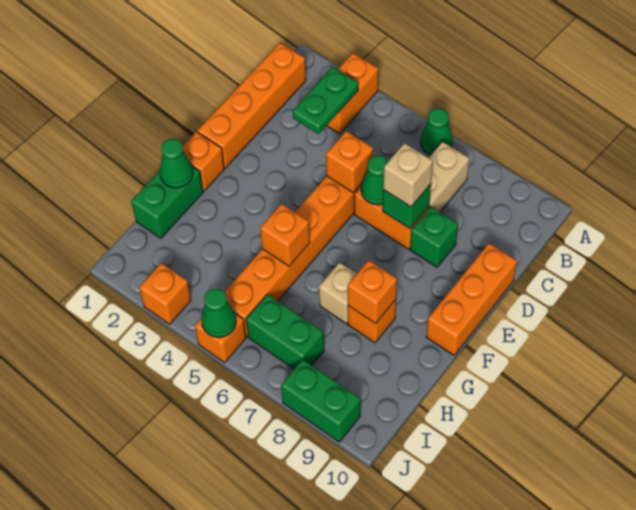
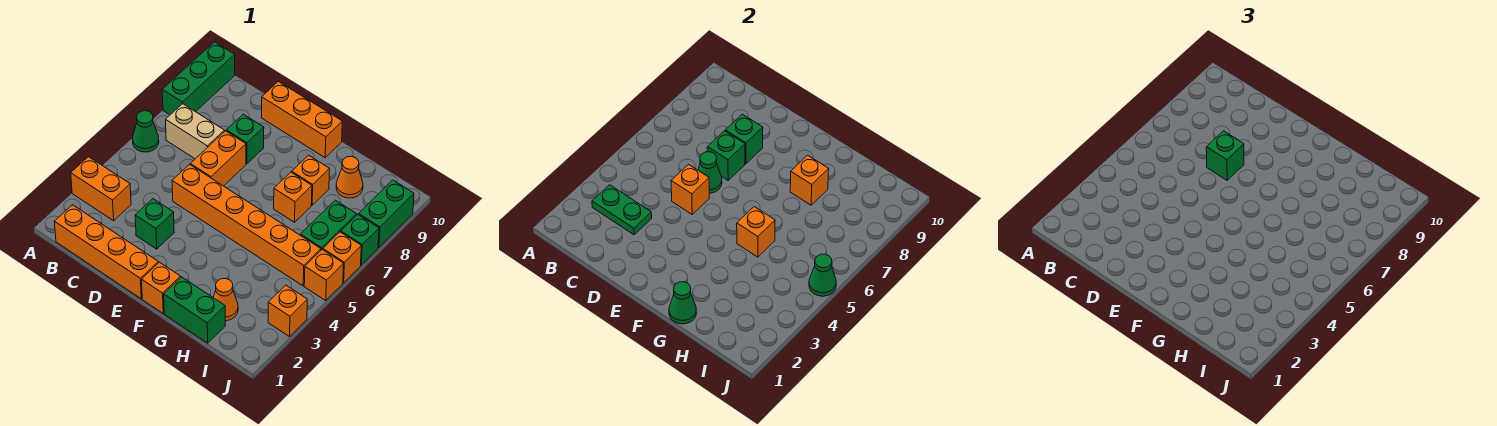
none -> green brick A8:A10 level 1
none -> green brick D3 level 1
tan brick D7 level 3 -> green brick D7 level 3
none -> green brick D8 level 2
tan brick G7 level 1 -> orange brick G7 level 1
none -> orange cone H2 level 1
none -> orange cone H9 level 1
none -> orange brick J6 level 1
none -> green brick J7 level 1

